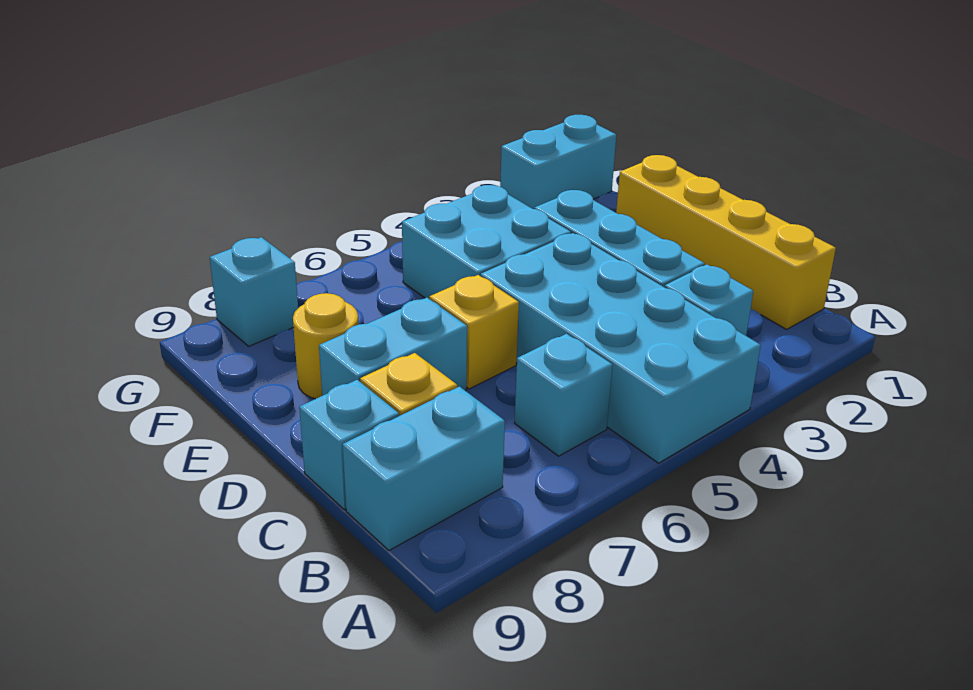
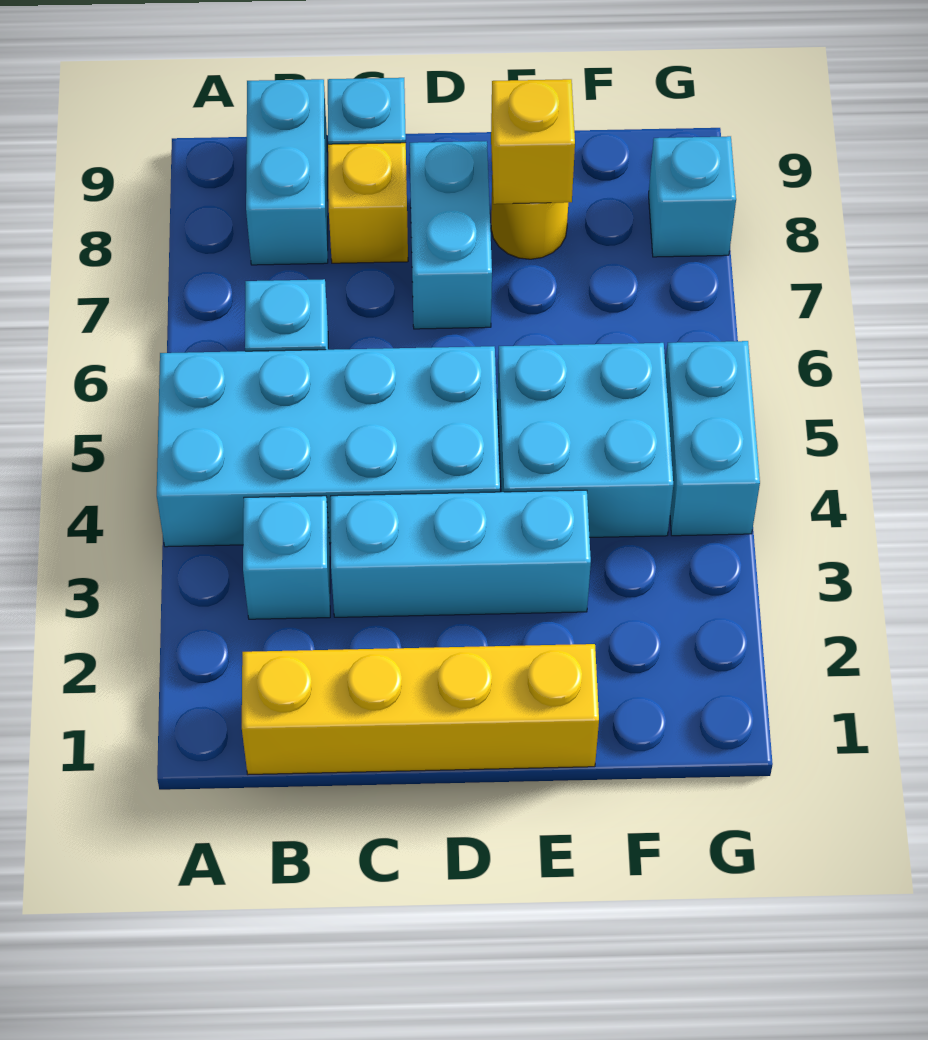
yellow brick D6 level 1 -> yellow brick E8 level 2
cyan brick G1:G2 level 1 -> cyan brick G4:G5 level 1

